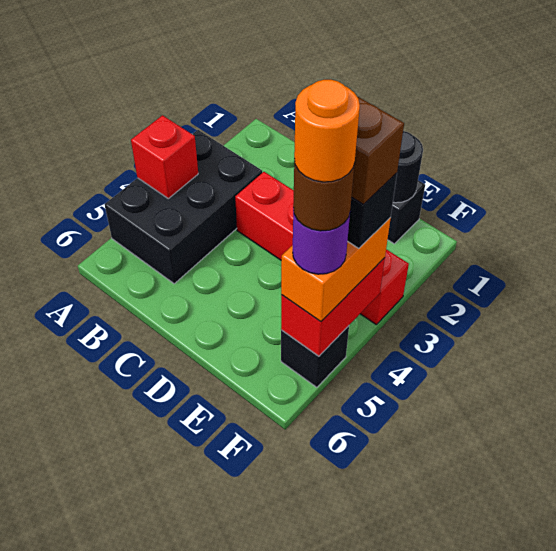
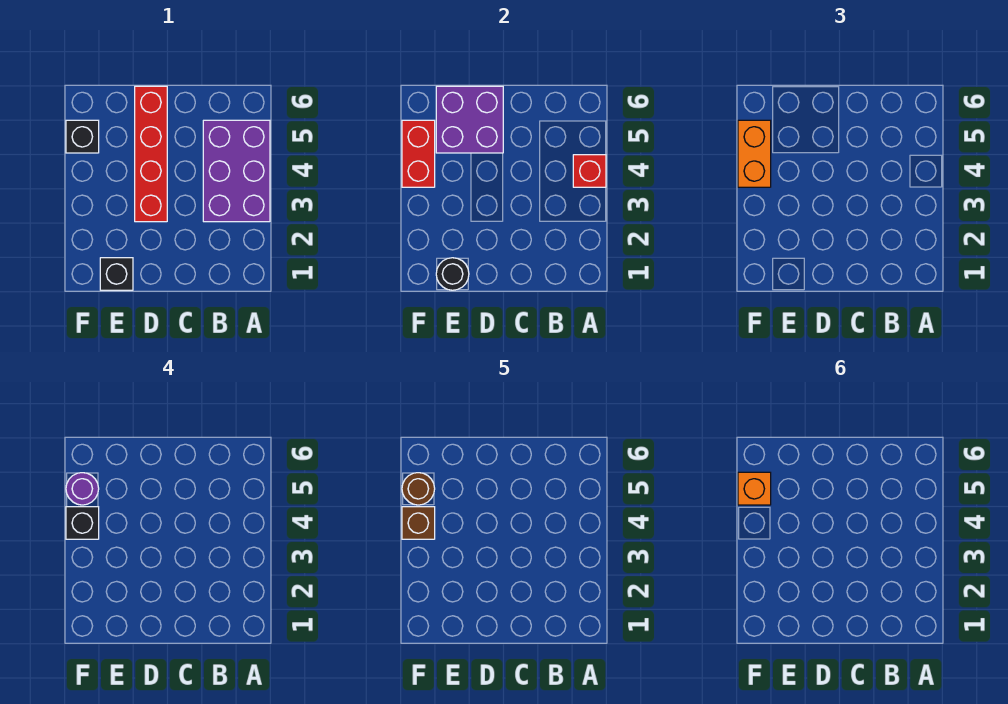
black brick A3:B5 level 1 -> purple brick A3:B5 level 1
red brick C3:F3 level 1 -> red brick D3:D6 level 1
none -> purple brick D5:E6 level 2
orange round brick F5 level 6 -> orange brick F5 level 6

